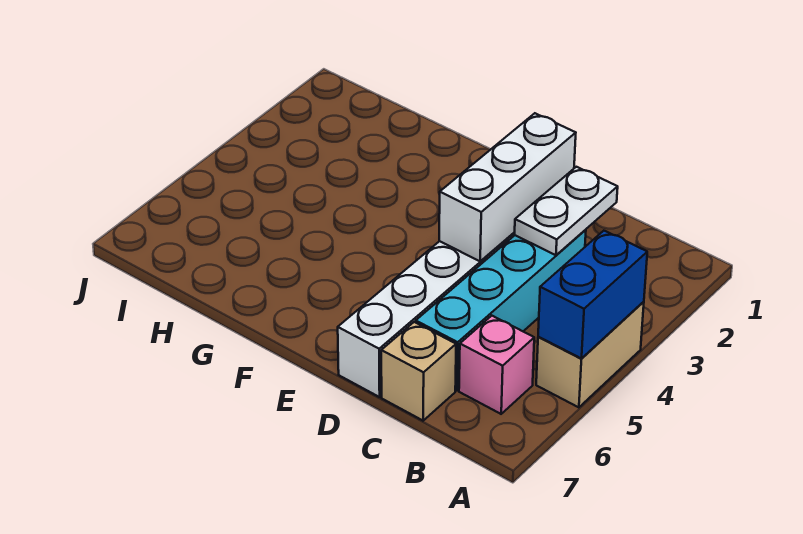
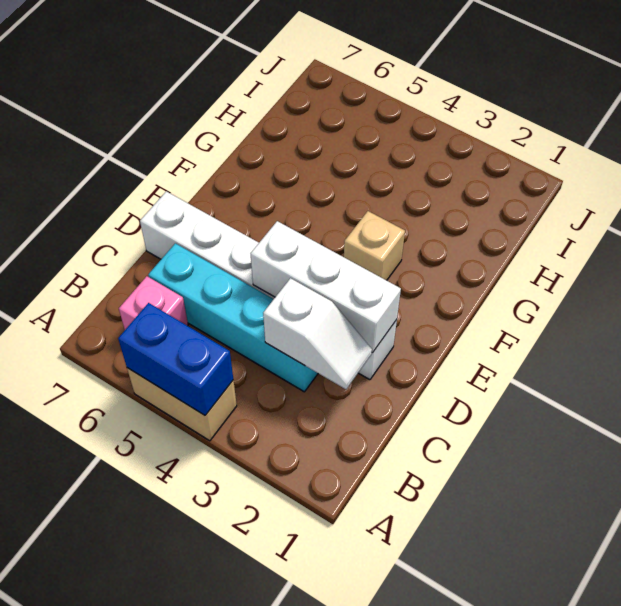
white plate C2:C3 level 2 -> white slope C2:C3 level 2 top 3
tan brick C7 level 1 -> tan brick F3 level 1

